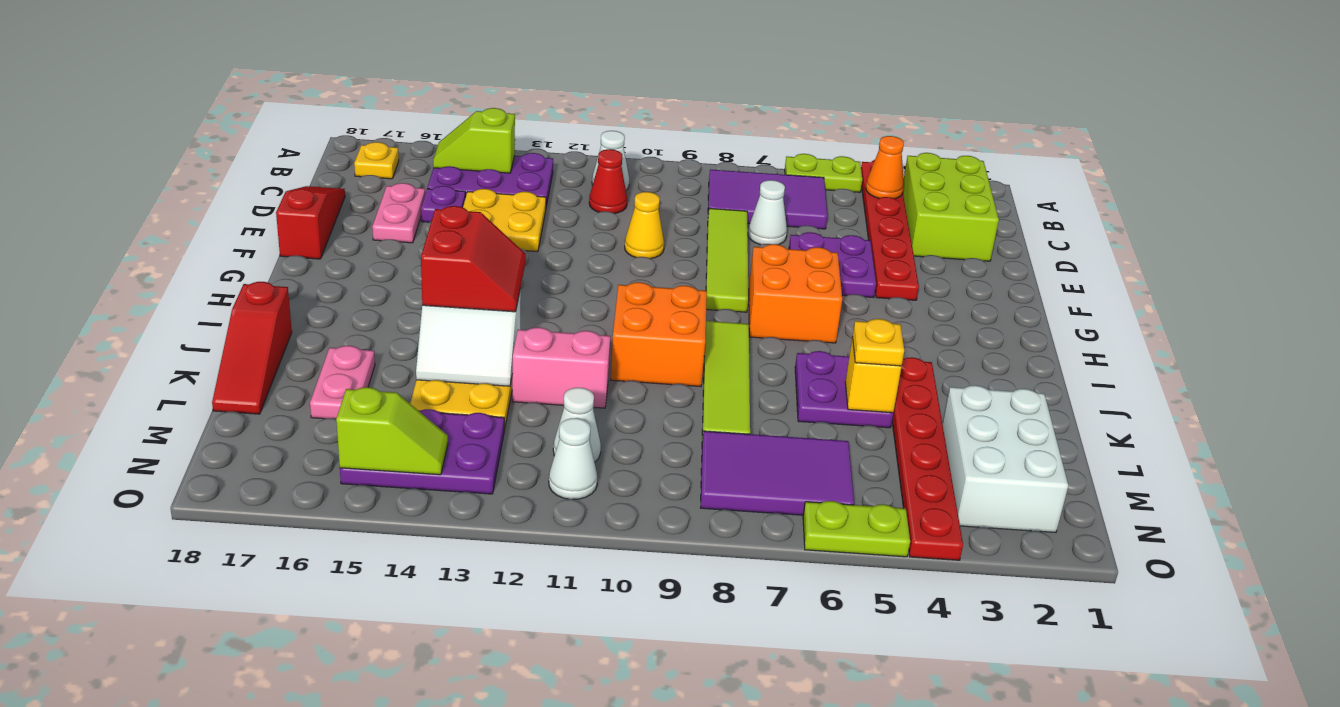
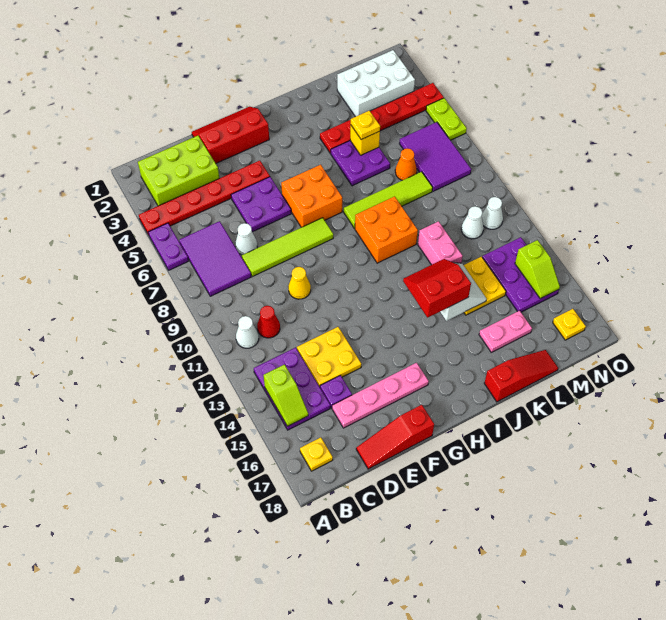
lime plate A5:A6 level 1 -> purple plate A5:A6 level 1
orange cone B4 level 2 -> orange cone L7 level 1
pink plate D16:E16 level 1 -> pink plate D16:G16 level 1
none -> red slope E1:G2 level 1 top 2
lime slope N14:N15 level 2 top 15 -> lime slope N14:N15 level 2 top 14
none -> yellow plate N17 level 1

